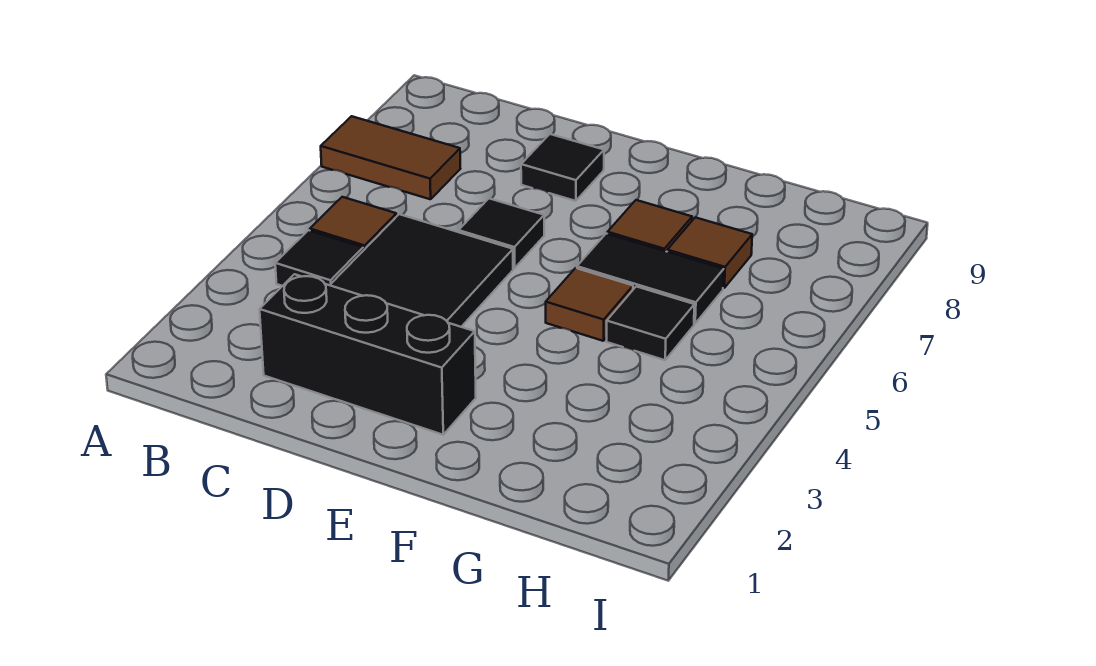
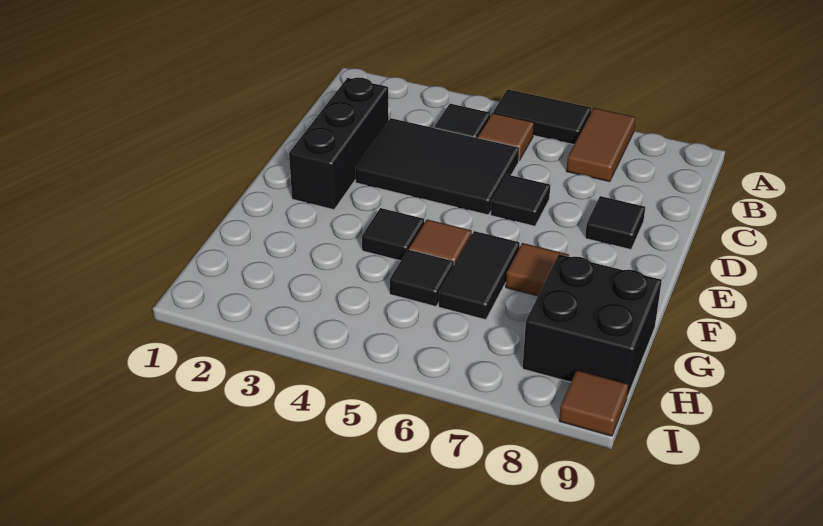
none -> black tile A5:A6 level 1
none -> black tile F4 level 1
brown tile G7 level 1 -> brown tile I9 level 1
none -> black brick G8:H9 level 1

